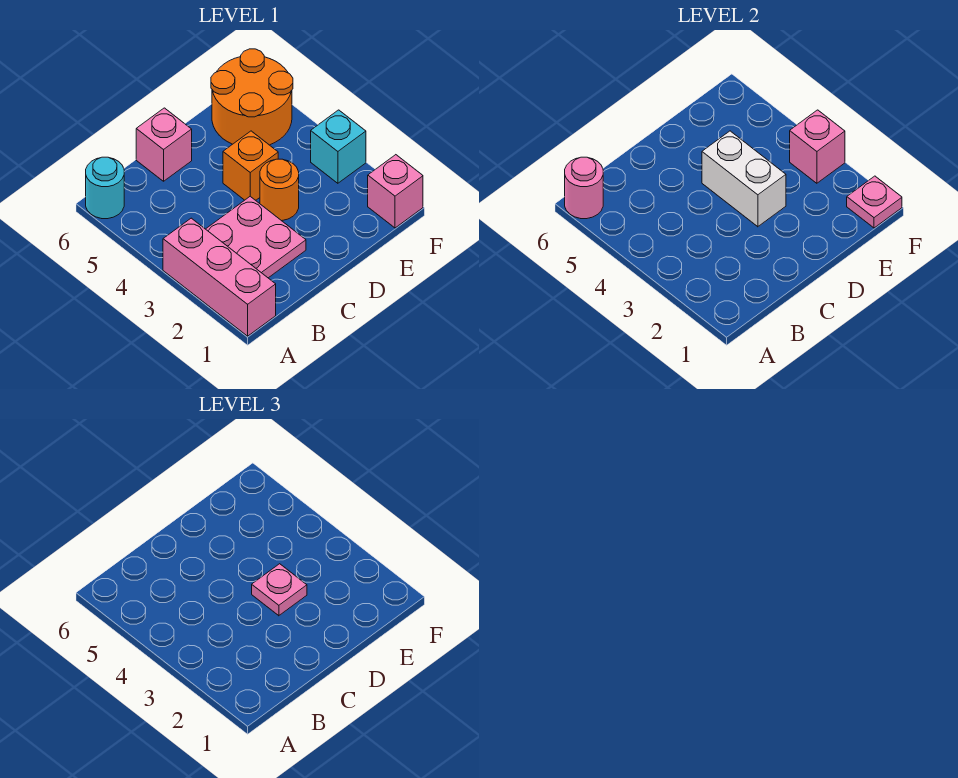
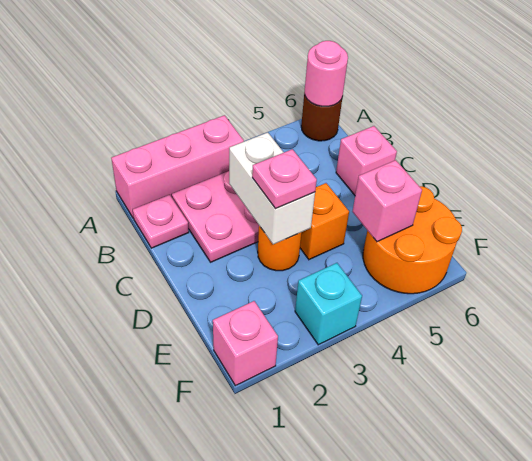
cyan round brick A6 level 1 -> brown round brick A6 level 1
white brick D3:D4 level 2 -> white brick C3:D3 level 2
pink plate F1 level 2 -> pink plate B1 level 1
pink brick F3 level 2 -> pink brick E5 level 2

